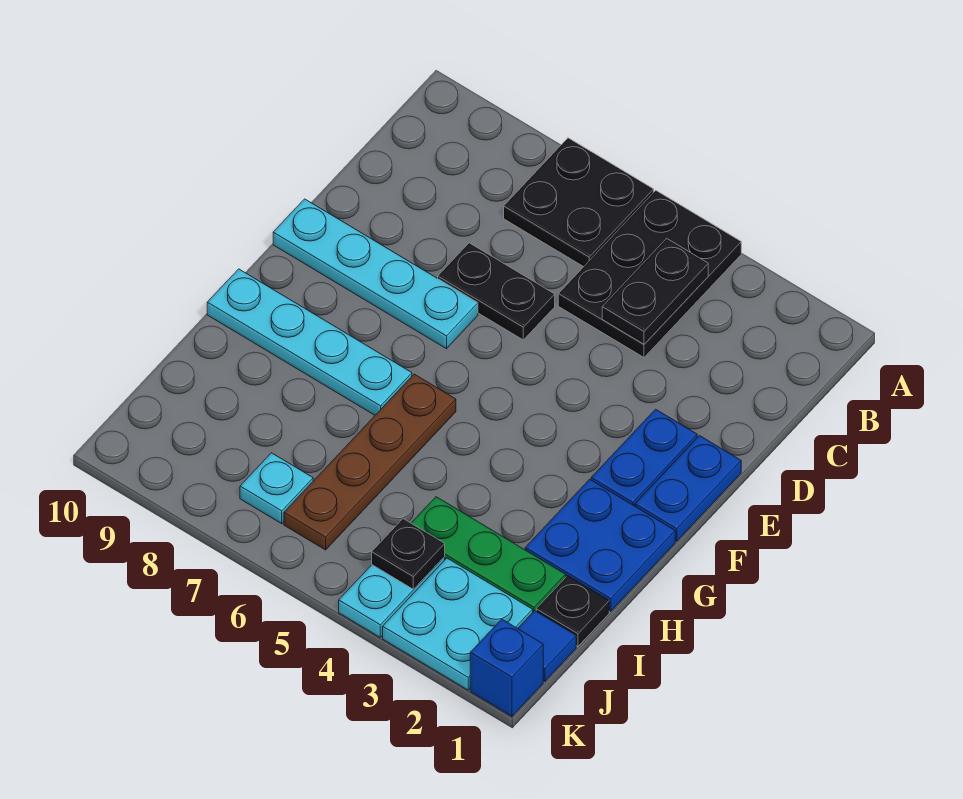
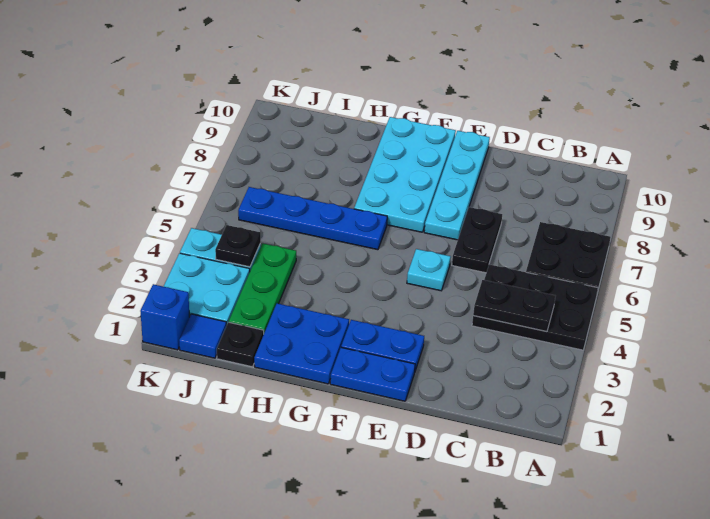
brown plate G6:J6 level 1 -> blue plate G6:J6 level 1
cyan plate G7:G10 level 1 -> cyan plate F7:G10 level 1
cyan plate J7 level 1 -> cyan plate E5 level 1

